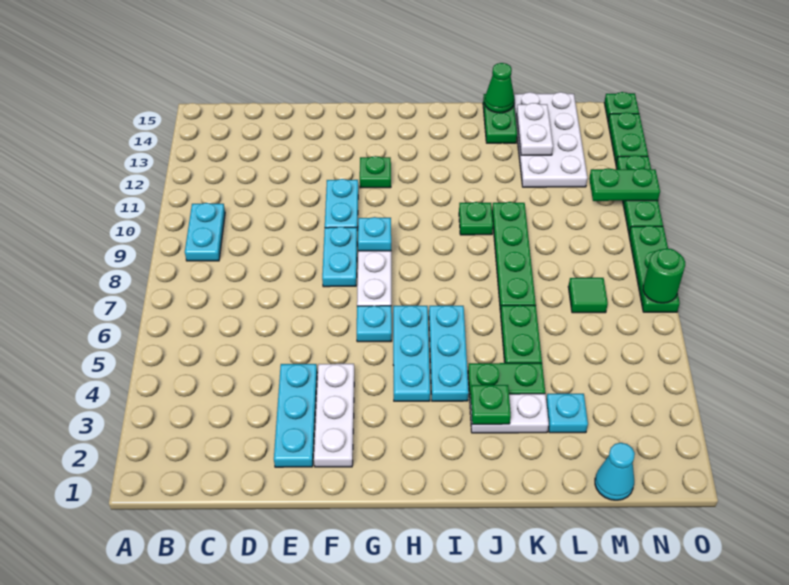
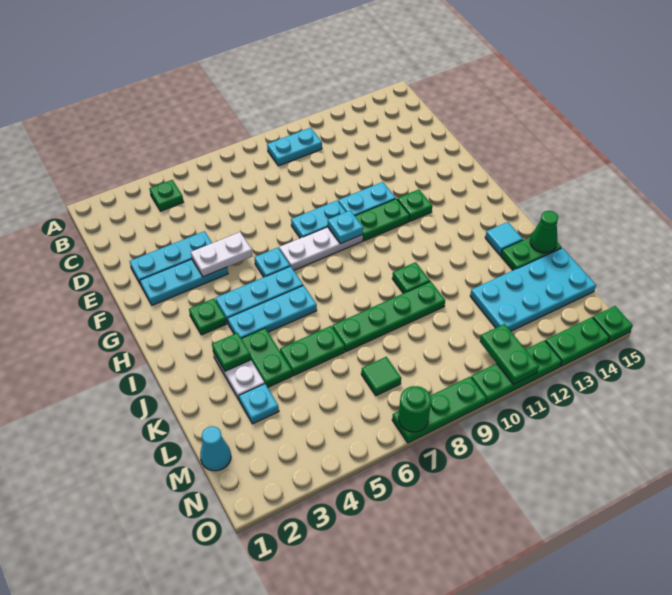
none -> green plate B4 level 1
white plate F2:F4 level 1 -> cyan plate F2:F4 level 1
none -> green plate G10:G11 level 1
none -> green plate H3 level 1
none -> cyan tile J14 level 1
white plate L12:M15 level 1 -> cyan plate L12:M15 level 1
white plate L13:L14 level 2 -> white plate F4:F5 level 2

